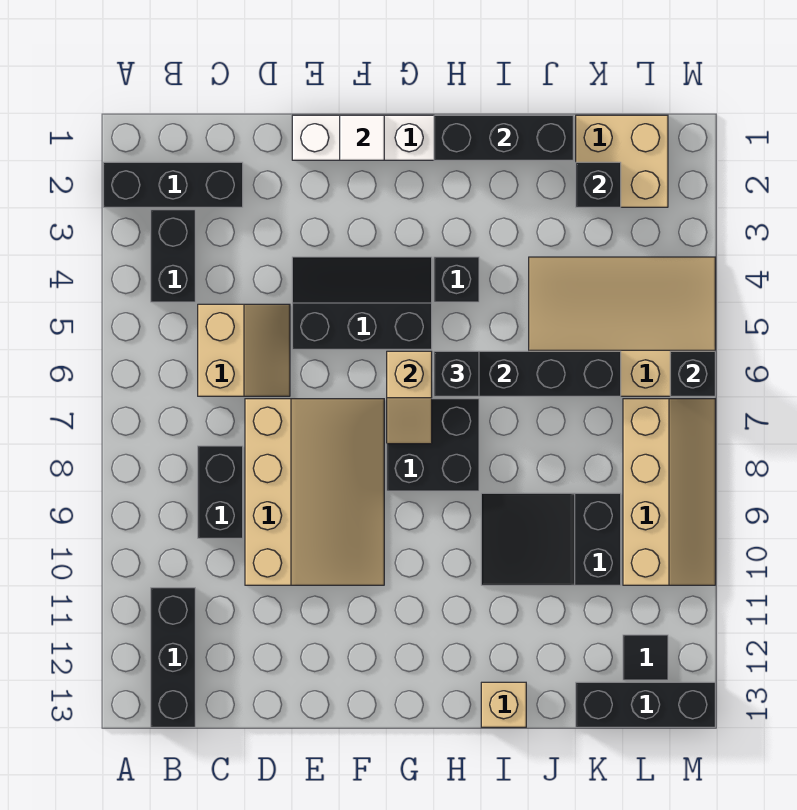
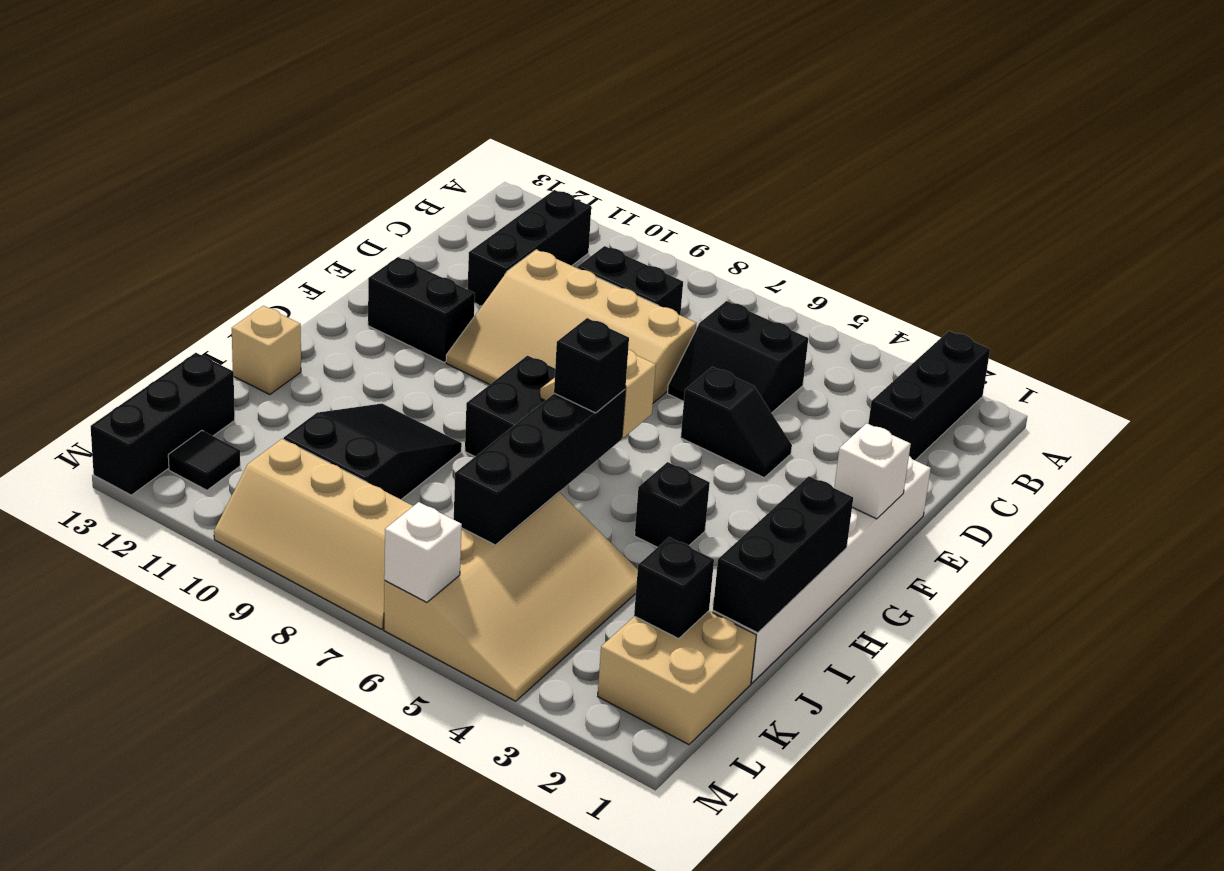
black brick B3:B4 level 1 -> black brick F11:F12 level 1
black brick B11:B13 level 1 -> black brick B11:D11 level 1
tan slope C5:D6 level 1 top C -> black slope C5:D6 level 1 top C
black slope E4:G5 level 1 top 5 -> black slope E4:E5 level 1 top 5
white tile F1 level 2 -> white brick F1 level 2
black brick M6 level 2 -> white brick M6 level 2

